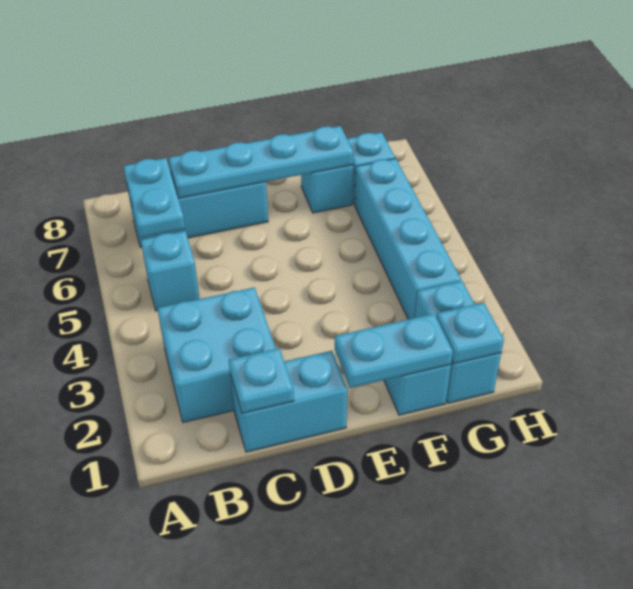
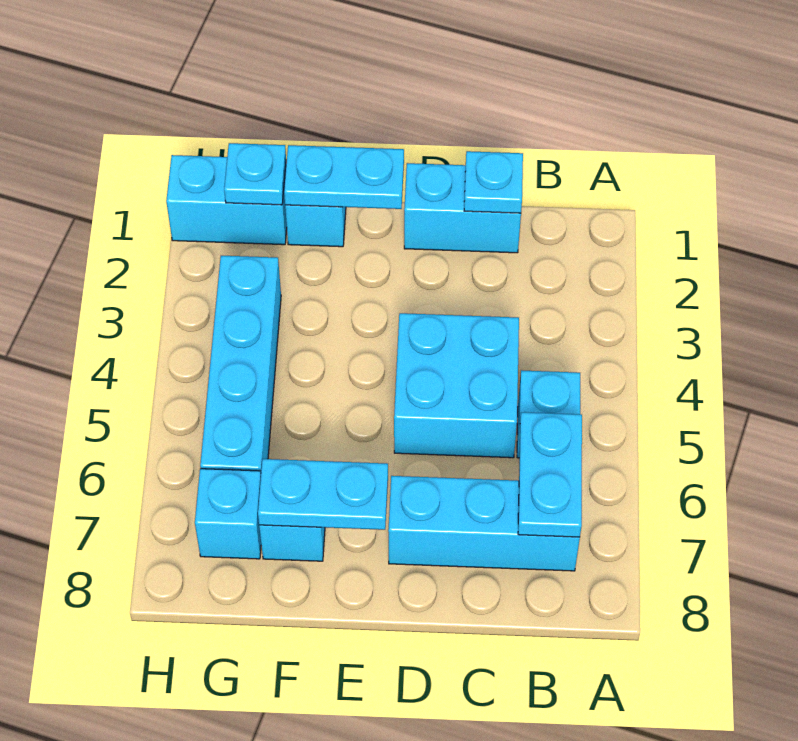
cyan brick B2:C3 level 1 -> cyan brick C4:D5 level 1
cyan plate C7:F7 level 2 -> cyan plate E7:F7 level 2
cyan brick G1:G2 level 1 -> cyan brick G1:H1 level 1

